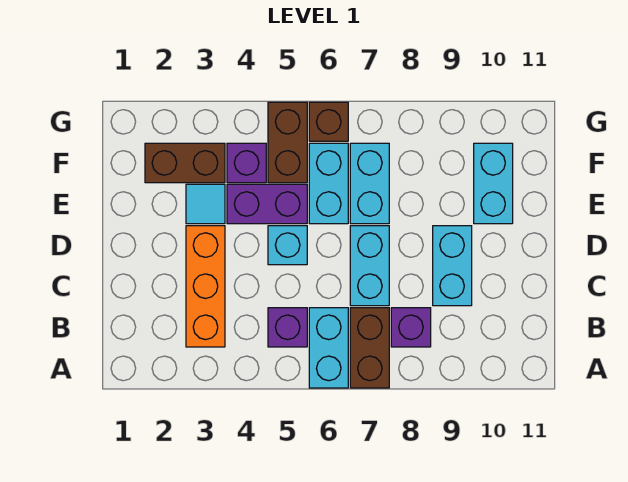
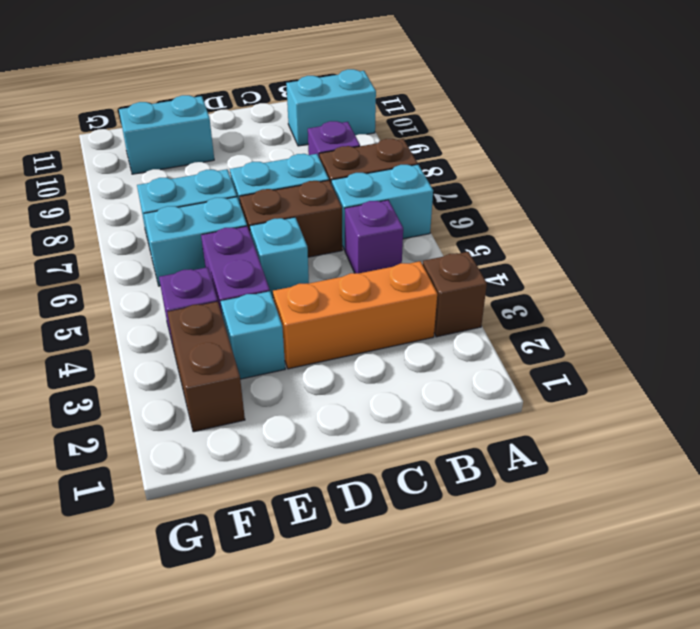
cyan brick C9:D9 level 1 -> cyan brick A10:B10 level 1
cyan tile E3 level 1 -> cyan brick E3 level 1
brown brick F5:G5 level 1 -> brown brick C6:D6 level 1
brown brick G6 level 1 -> brown brick A3 level 1

